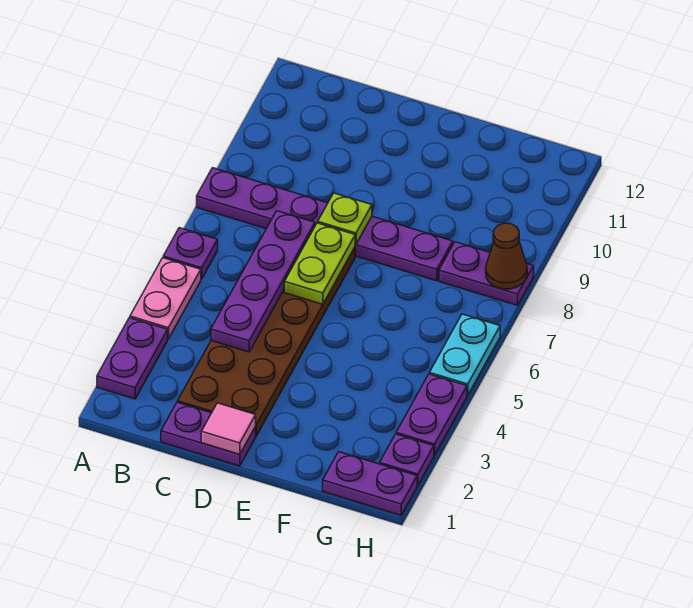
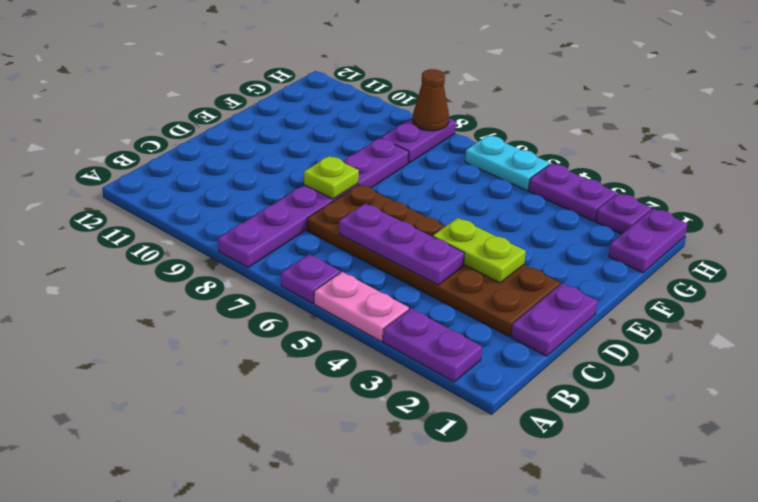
purple plate C4:C7 level 2 -> purple plate C4:C6 level 2
pink tile D1 level 2 -> none
lime plate D6:D7 level 2 -> lime plate D3:D4 level 2

